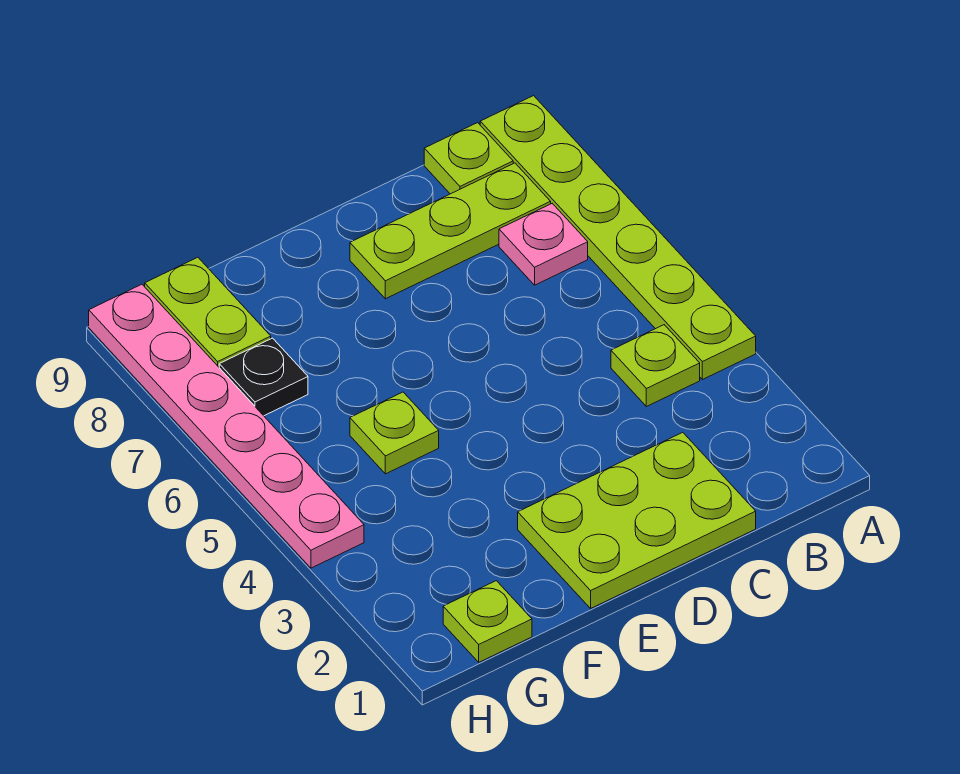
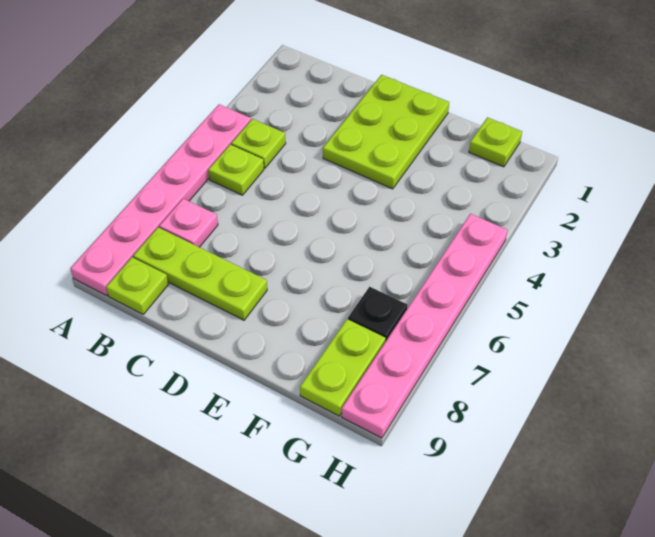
lime plate A4:A9 level 1 -> pink plate A4:A9 level 1
lime plate C1:E2 level 1 -> lime plate D1:E3 level 1
lime plate F5 level 1 -> lime plate B5 level 1

